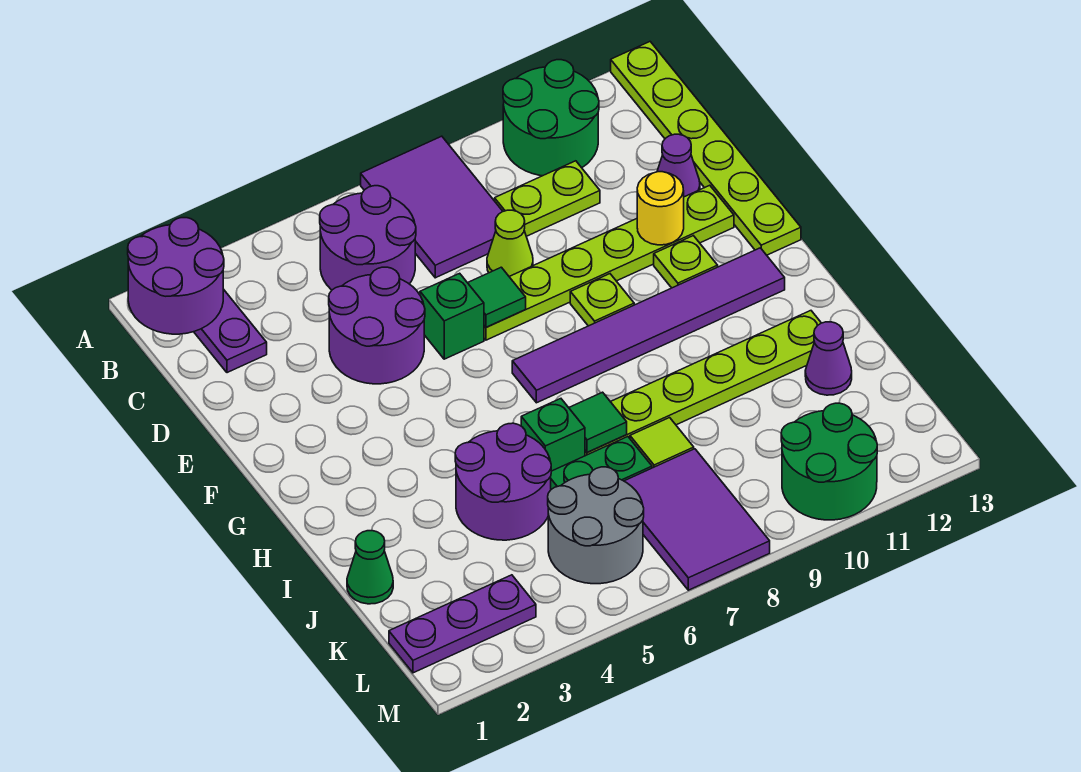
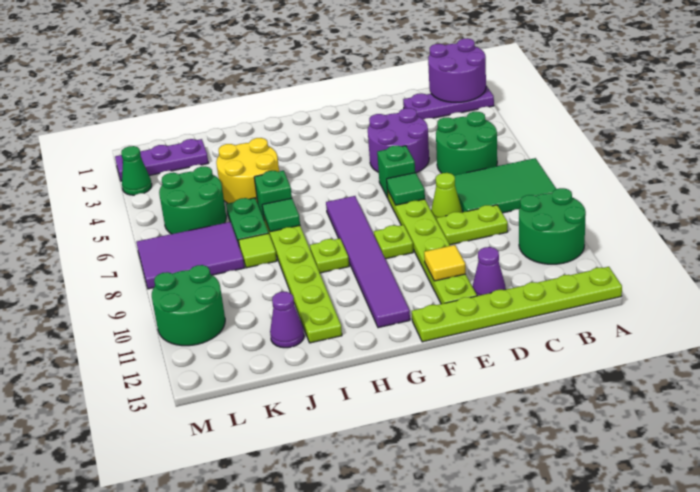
purple tile A7:C8 level 1 -> green tile A7:C8 level 1
purple round brick B5:C6 level 1 -> green round brick B5:C6 level 1
lime plate C9:C10 level 1 -> lime plate C9:D9 level 1
yellow round brick E11 level 2 -> yellow tile E11 level 2
lime plate F11 level 1 -> lime plate H9 level 1
purple round brick I4:J5 level 1 -> yellow round brick I4:J5 level 1
green cone J1 level 1 -> green cone M3 level 1
grey round brick K5:L6 level 1 -> green round brick K5:L6 level 1
purple plate L1:L3 level 1 -> purple plate K2:M2 level 1

